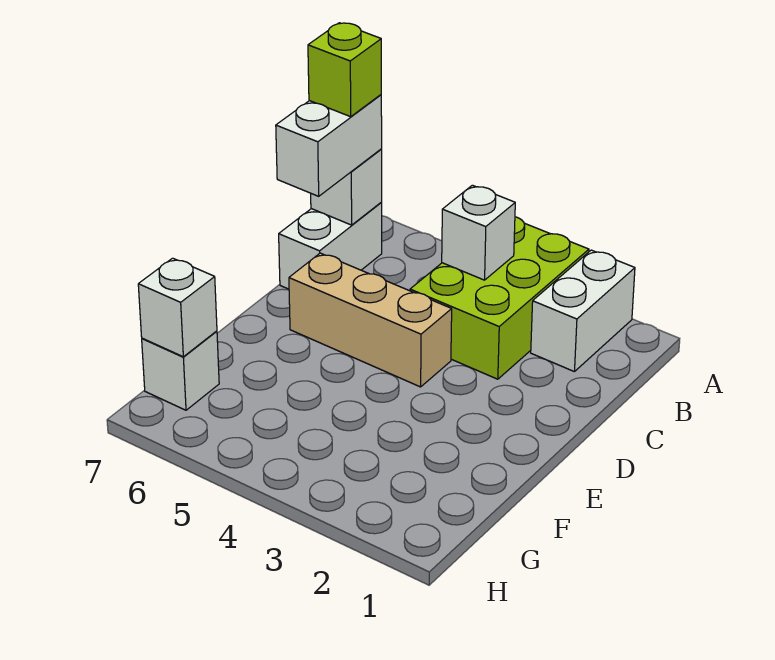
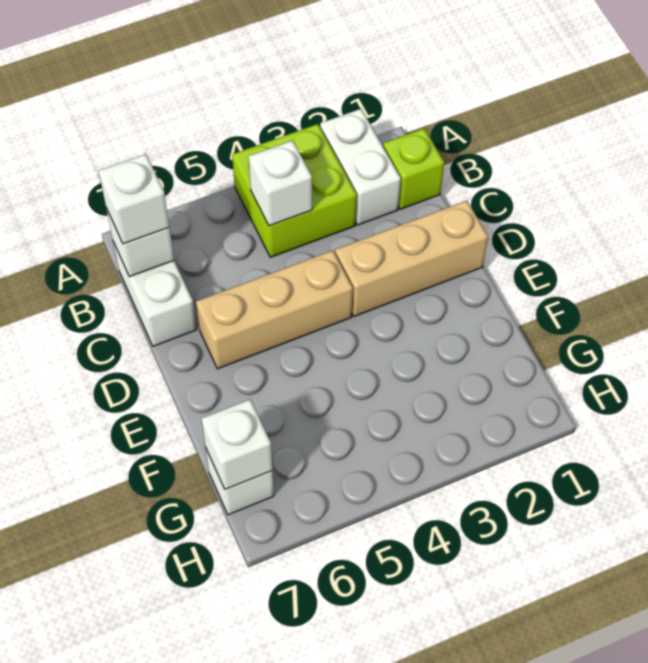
lime brick A3:C4 level 1 -> lime brick A3:B4 level 1
white brick B7:C7 level 3 -> white brick B7 level 3
lime brick B7 level 4 -> lime brick B1 level 1
none -> tan brick D1:D3 level 1

